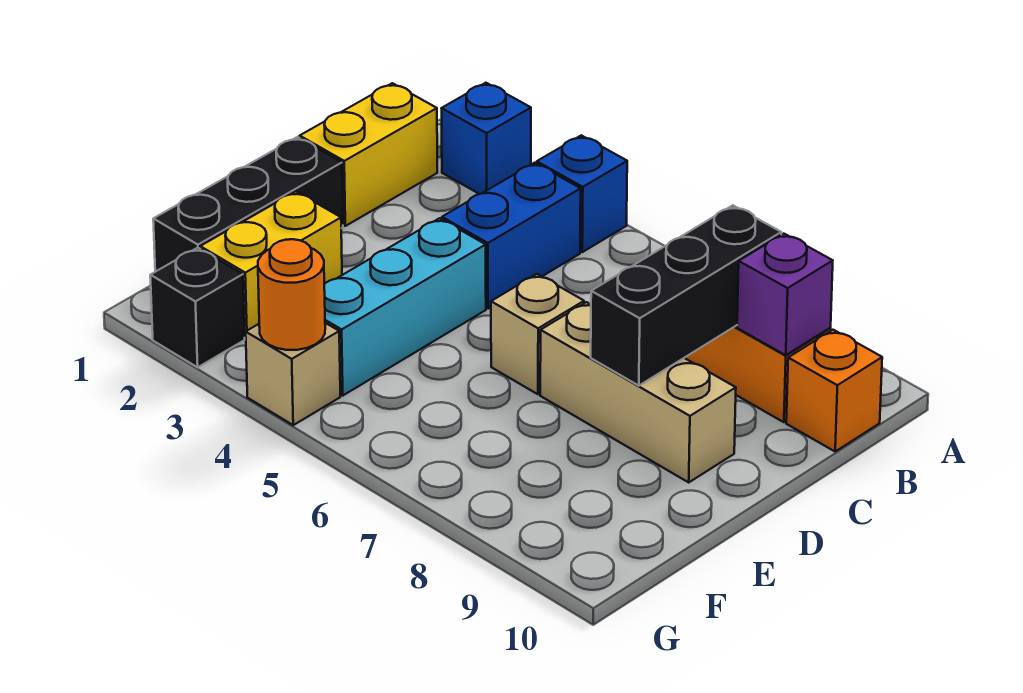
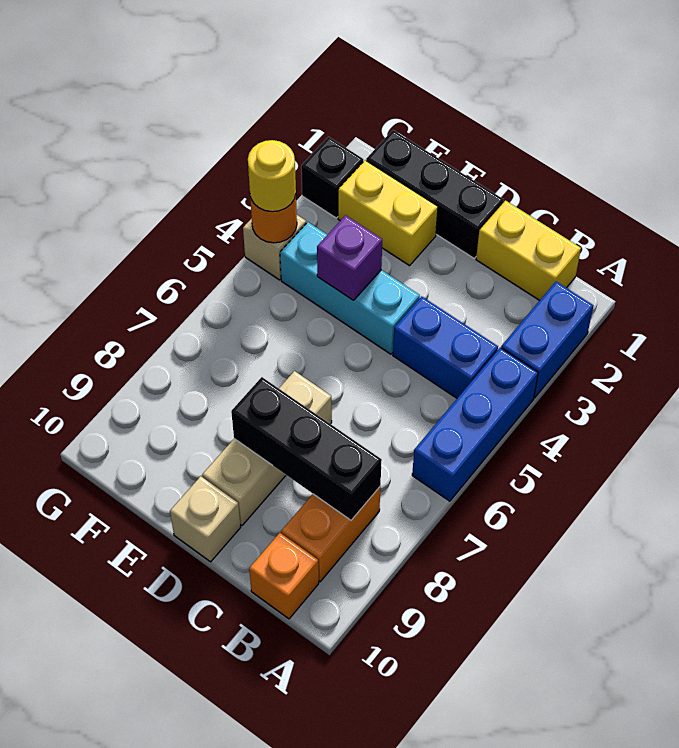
blue brick A2 level 1 -> blue brick A2:A3 level 1
blue brick A4 level 1 -> blue brick A4:A6 level 1
purple brick B9 level 2 -> purple brick E4 level 2
tan brick D6 level 1 -> tan brick D10 level 1
none -> yellow round brick G4 level 3

